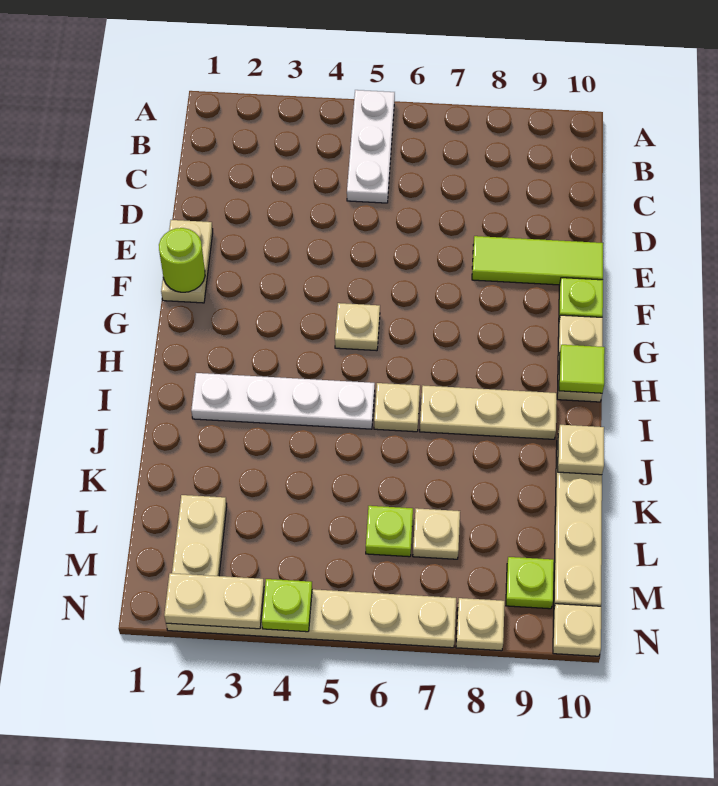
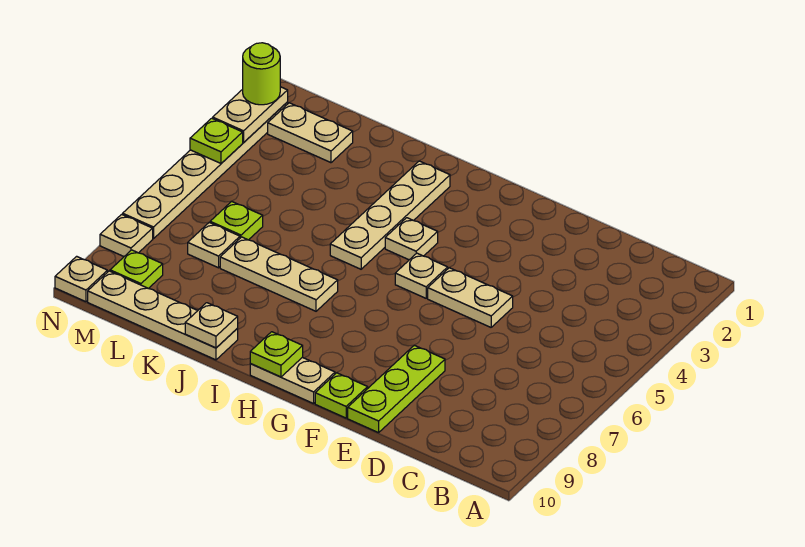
white plate A5:C5 level 1 -> none
tan plate E1:F1 level 1 -> tan plate E5:F5 level 1
lime tile E8:E10 level 1 -> lime plate E8:E10 level 1
lime round brick F1 level 2 -> lime round brick N2 level 3
lime tile H10 level 2 -> lime plate H10 level 2
white plate I2:I5 level 1 -> tan plate I2:I5 level 1
tan plate I6 level 1 -> tan plate H4 level 1
tan plate I7:I9 level 1 -> tan plate I7:K7 level 1

